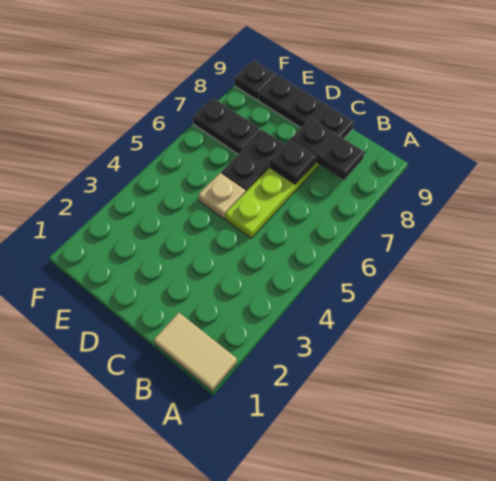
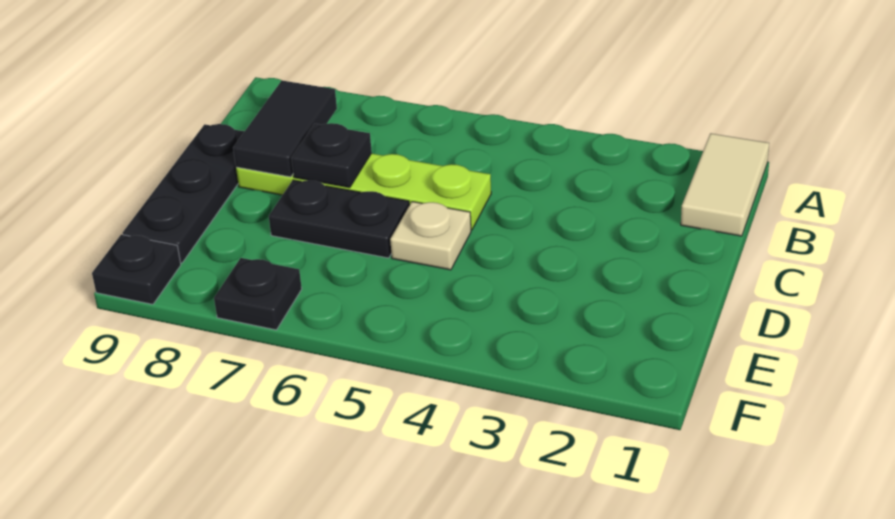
black plate B8:C8 level 2 -> black tile B8:C8 level 2
black plate E7:F7 level 1 -> black plate F7 level 1

